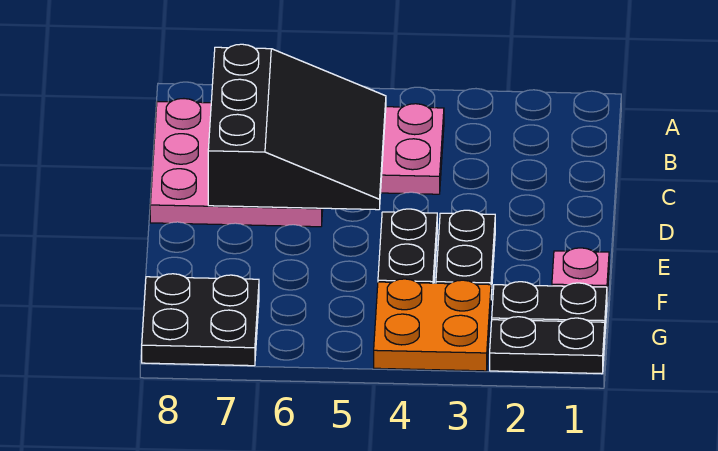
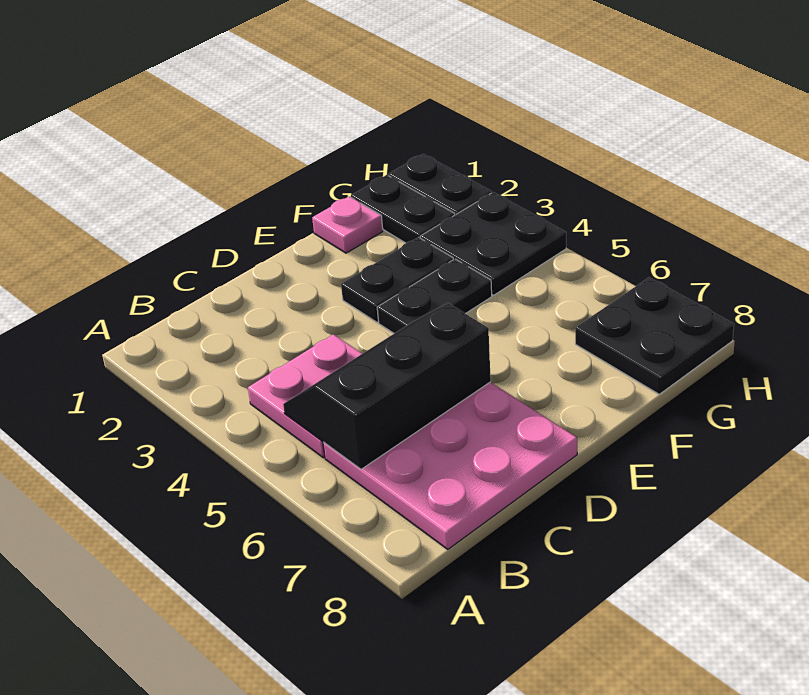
black slope B5:D7 level 2 top 7 -> black slope B5:D6 level 2 top 6
orange plate G3:H4 level 1 -> black plate G3:H4 level 1

